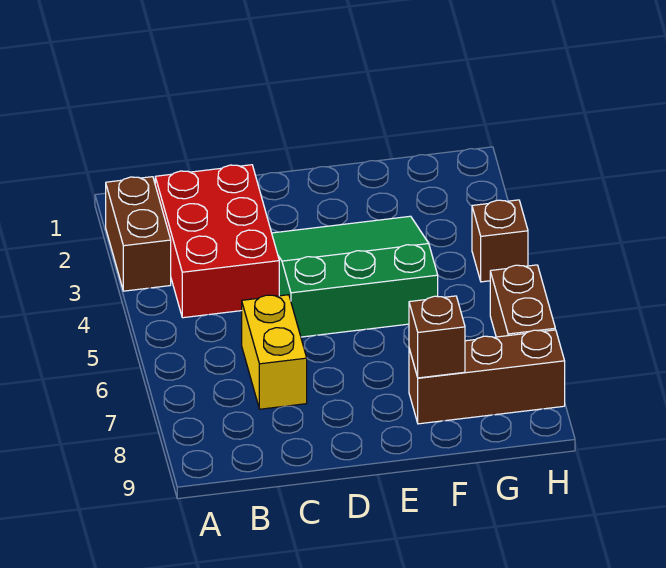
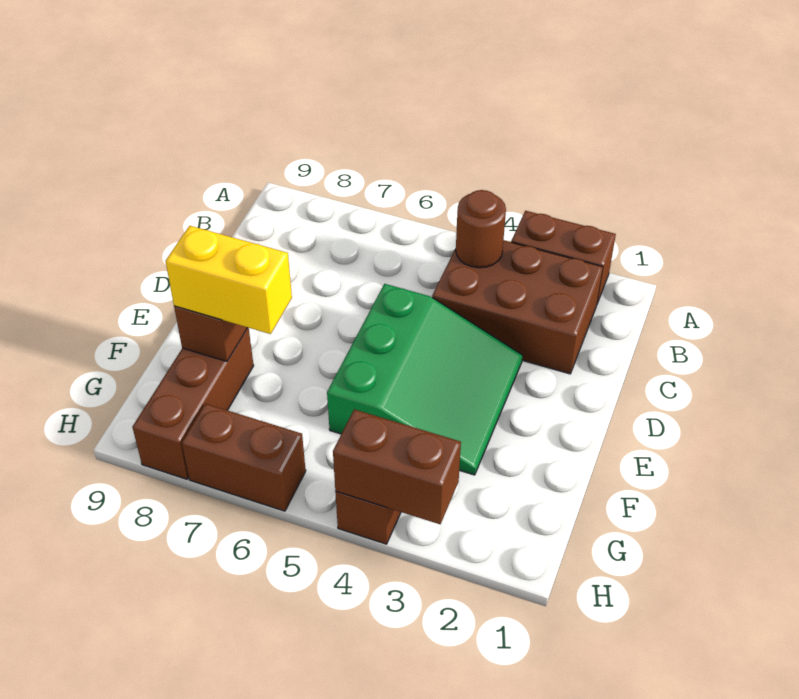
red brick B2:C4 level 1 -> brown brick B2:C4 level 1
none -> brown round brick B4 level 2
yellow brick C6:C7 level 1 -> yellow brick F7:F8 level 3
none -> brown brick H3:H4 level 2

